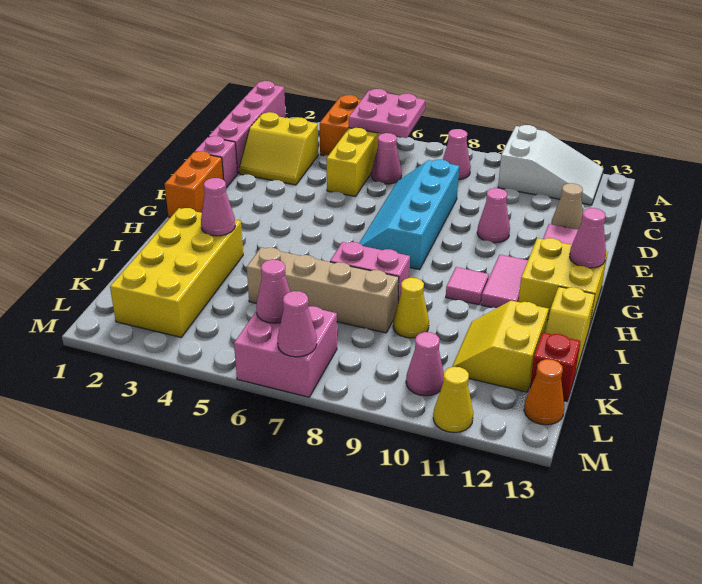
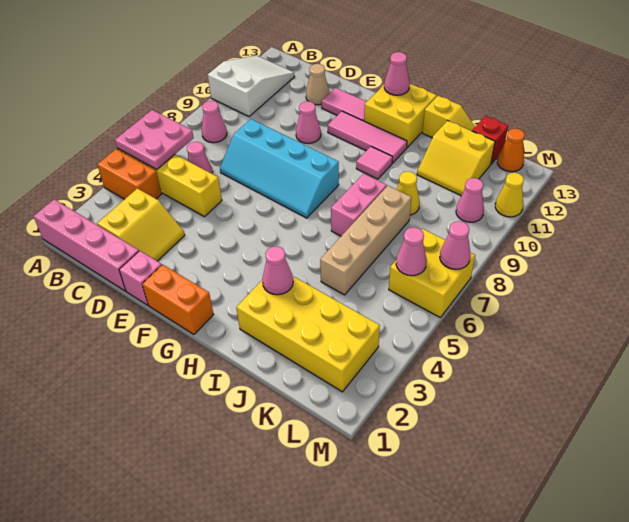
pink tile G11:H11 level 1 -> pink tile F11:H11 level 1
pink brick L6:M7 level 1 -> yellow brick L6:M7 level 1

